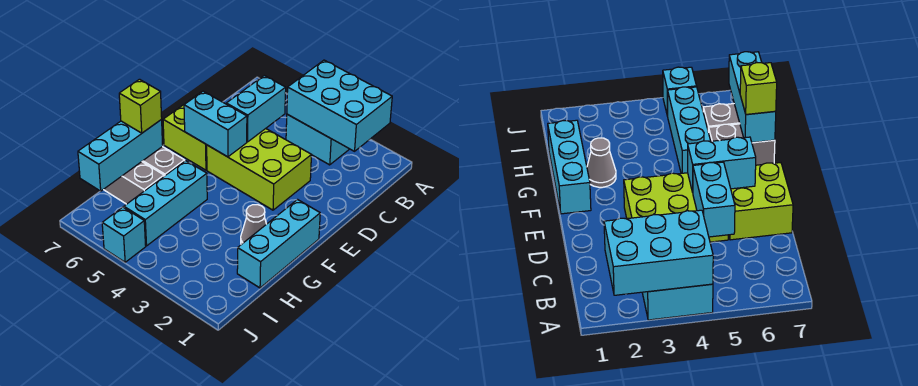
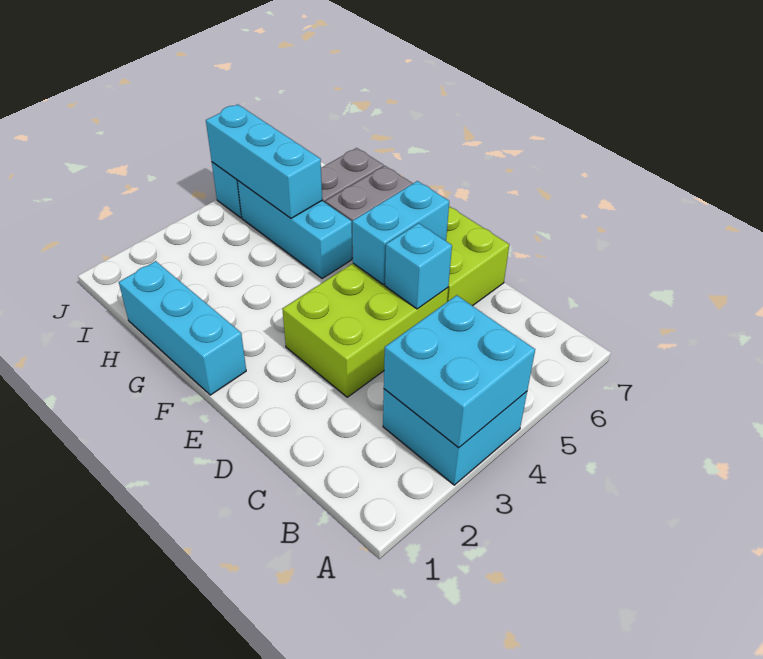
cyan brick A2:B4 level 2 -> cyan brick A3:B4 level 2
cyan brick C5:D5 level 2 -> cyan brick D5 level 2
grey cone G2 level 1 -> none
cyan brick G7:I7 level 2 -> cyan brick H5:J5 level 2
lime brick G7 level 3 -> none

